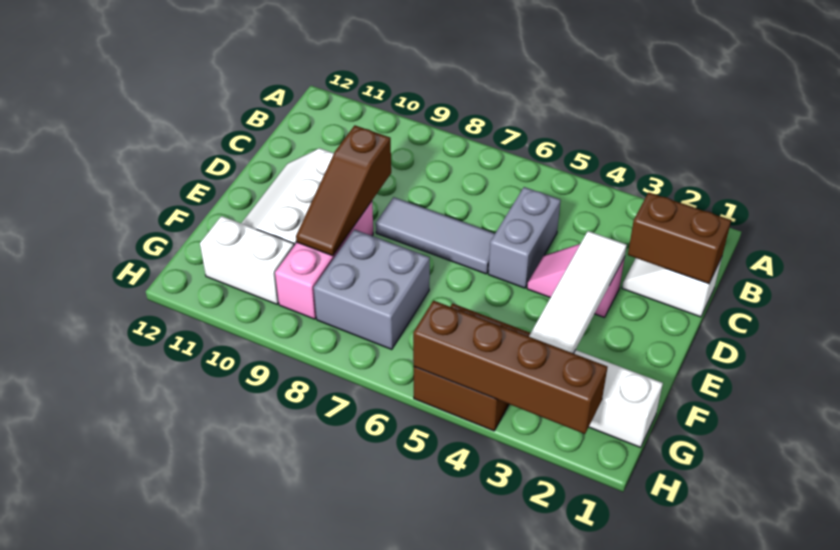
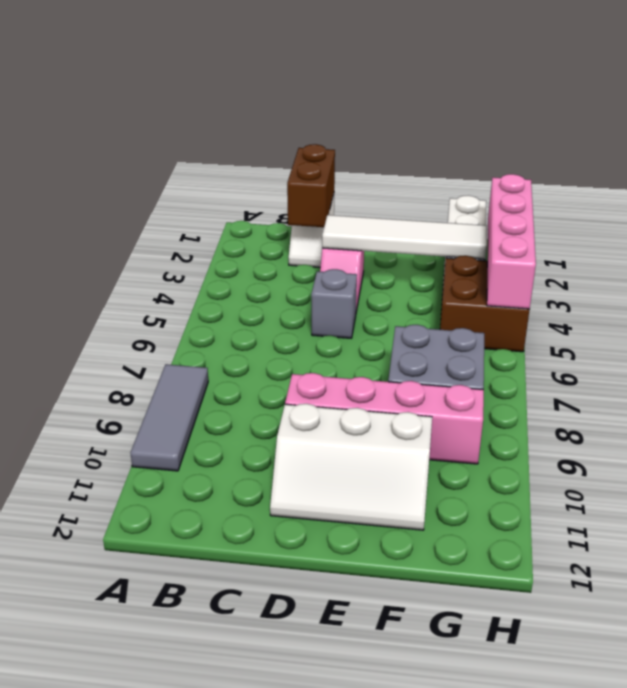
grey brick C5:D5 level 1 -> grey brick D5 level 1
grey tile D6:D8 level 1 -> grey tile A8:A10 level 1
brown slope D9:F9 level 2 top D -> none
pink brick E9:G9 level 1 -> pink brick D9:G9 level 1
white brick G10:G11 level 1 -> none
brown brick H2:H5 level 2 -> pink brick H2:H5 level 2

